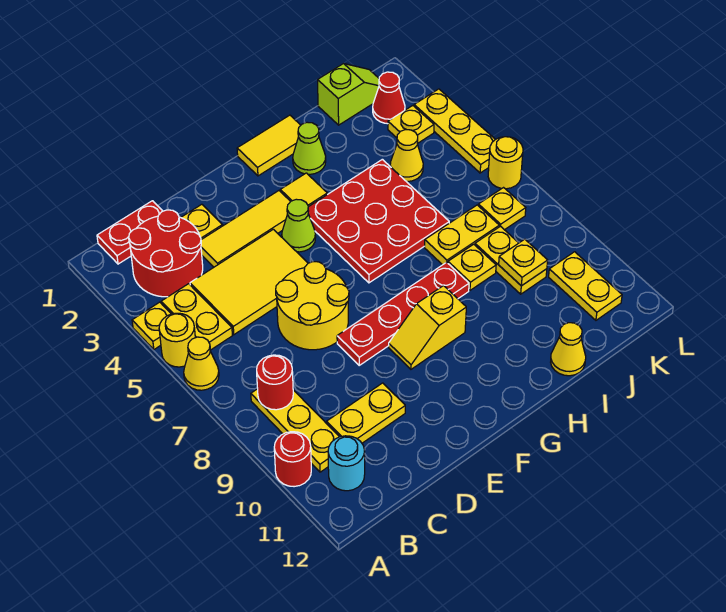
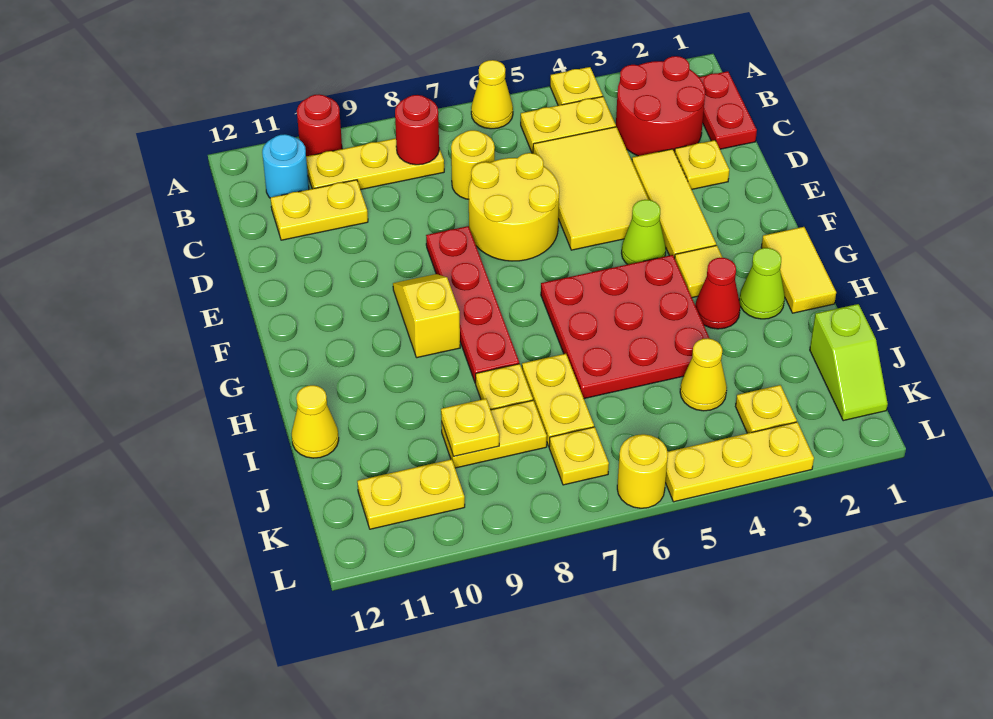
yellow round brick A5 level 1 -> yellow round brick C7 level 1
yellow plate C10:D10 level 1 -> yellow plate C10:C11 level 1
red cone K2 level 1 -> red cone H3 level 1

